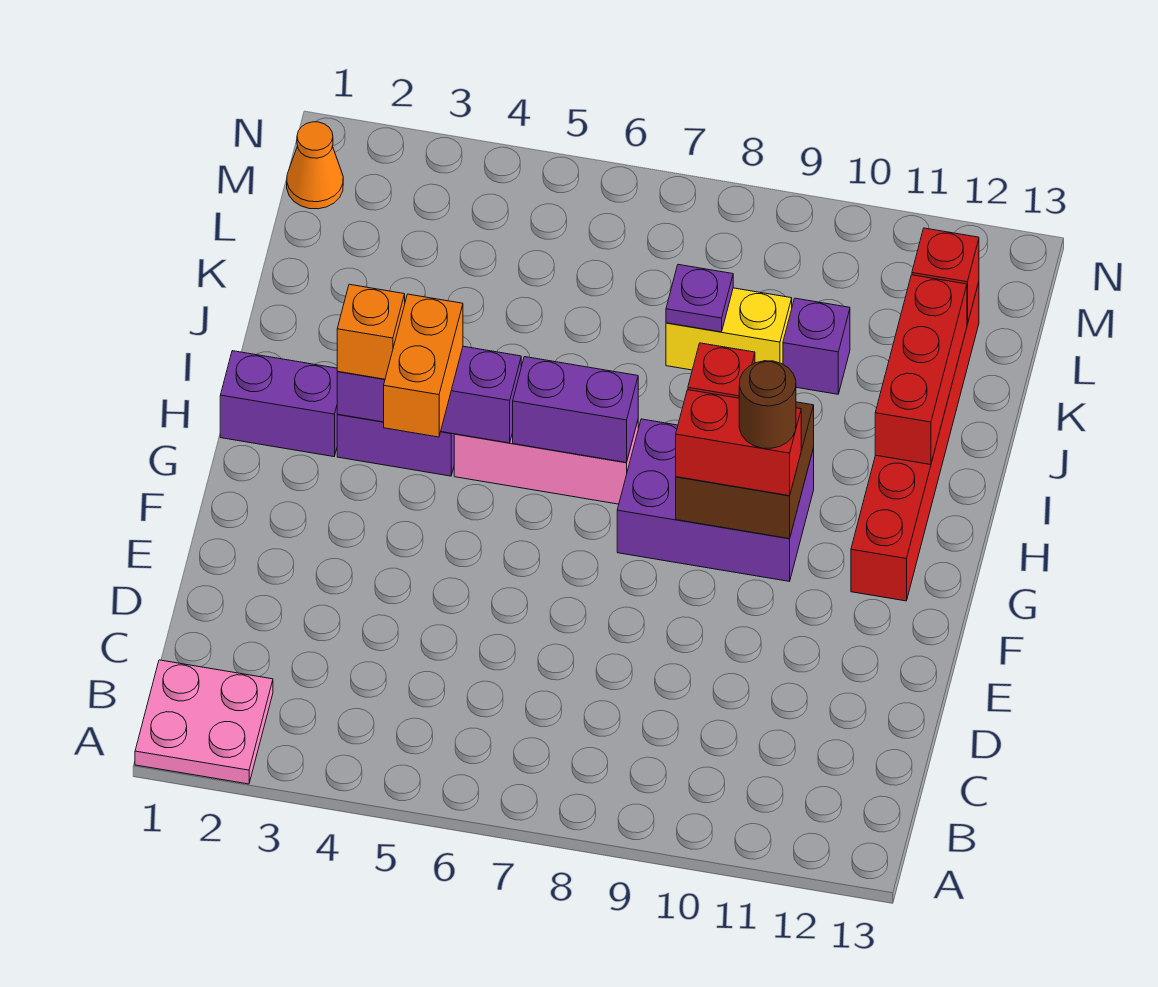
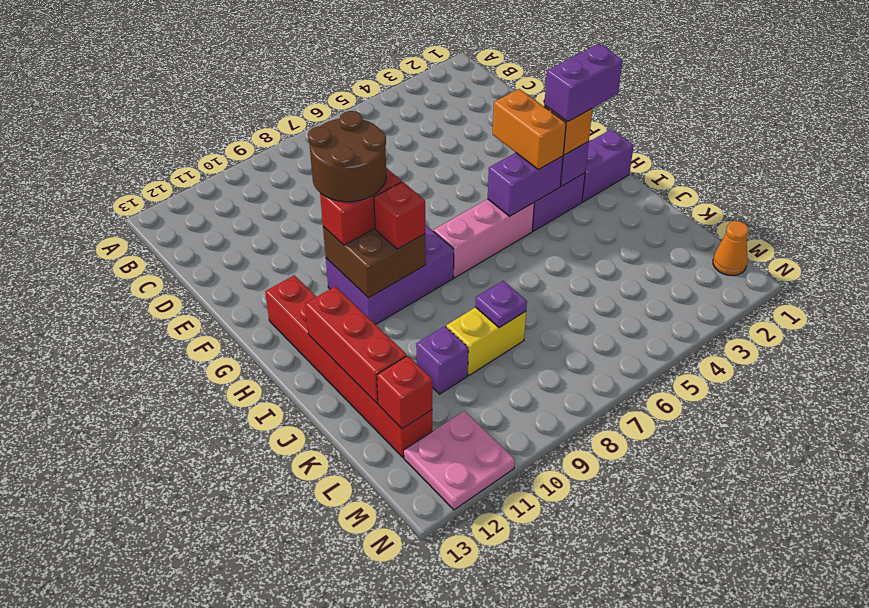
pink plate A1:B2 level 1 -> pink plate M11:N12 level 1
brown round brick G10 level 4 -> brown round brick F9:G10 level 4
purple brick H6:H7 level 2 -> purple brick H2:H3 level 4

